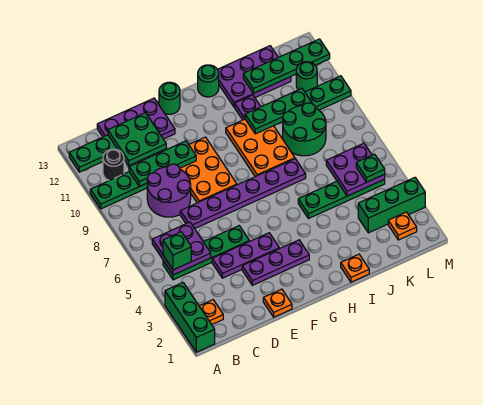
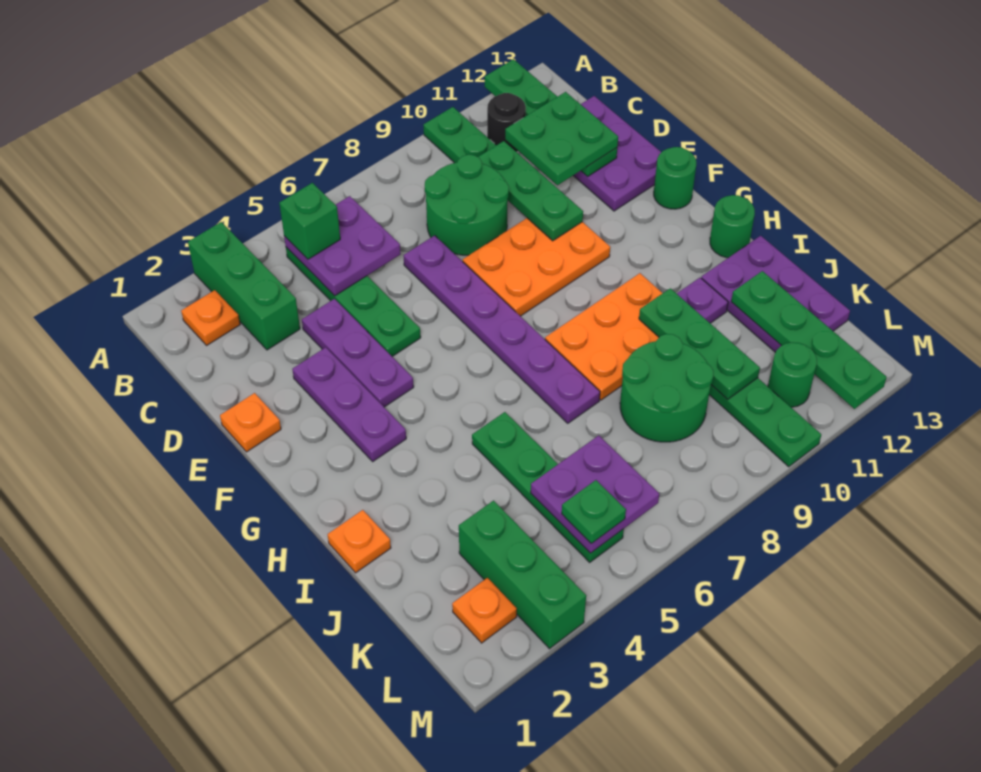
green brick A1:A3 level 1 -> green brick A3:C3 level 1
purple round brick C8:D9 level 1 -> green round brick C8:D9 level 1

